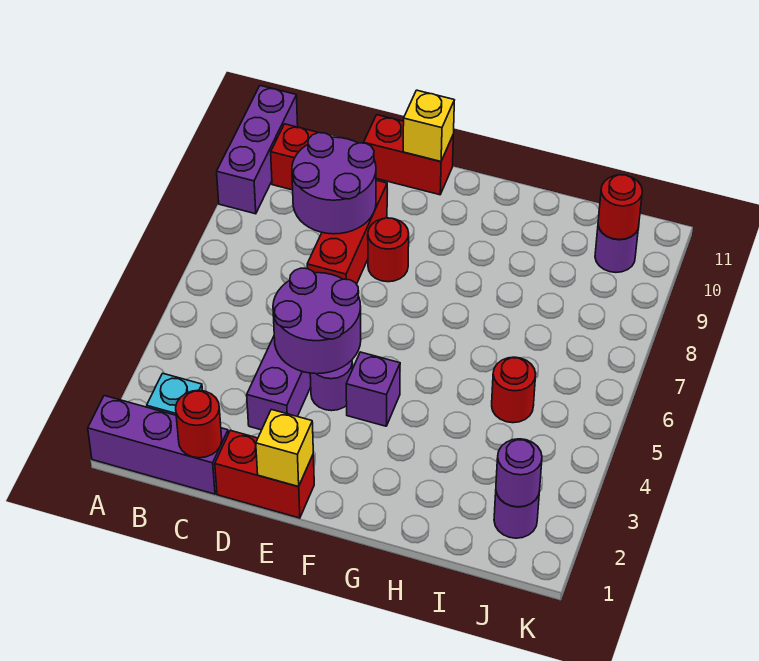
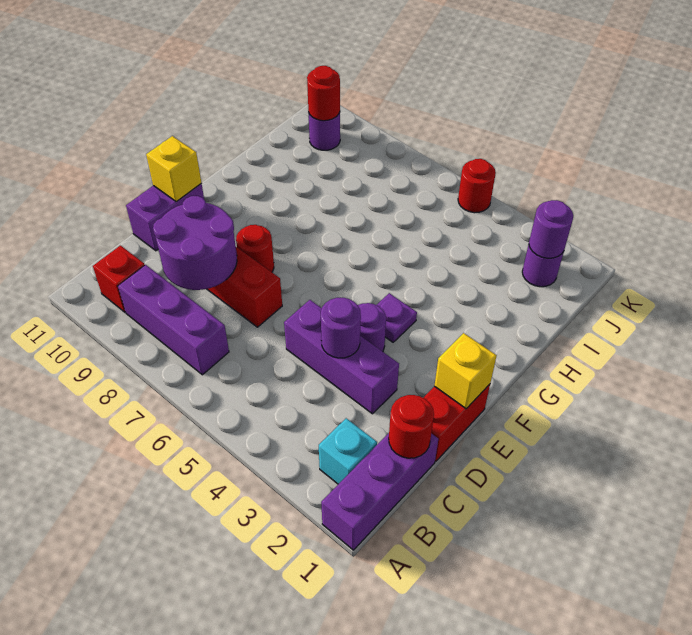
purple brick A9:A11 level 1 -> purple brick B7:B9 level 1
purple round brick D4:E5 level 2 -> purple round brick D4 level 2
red brick D11:E11 level 1 -> purple brick D11:E11 level 1
purple brick F4 level 1 -> purple plate F4 level 1
red round brick I5 level 1 -> red round brick K5 level 1

